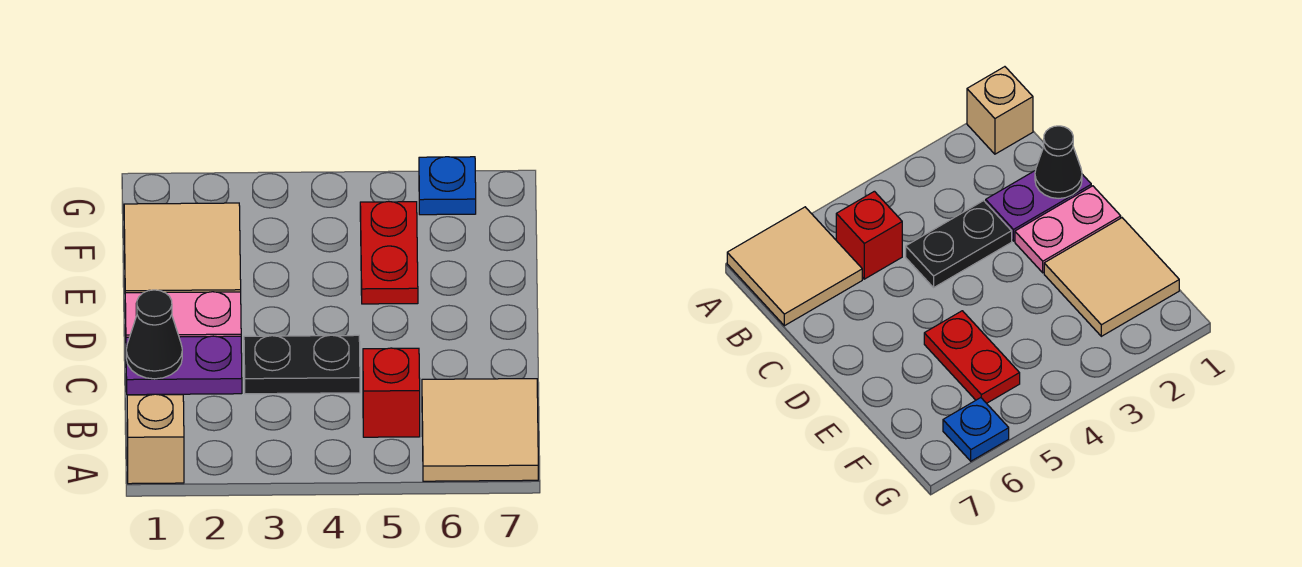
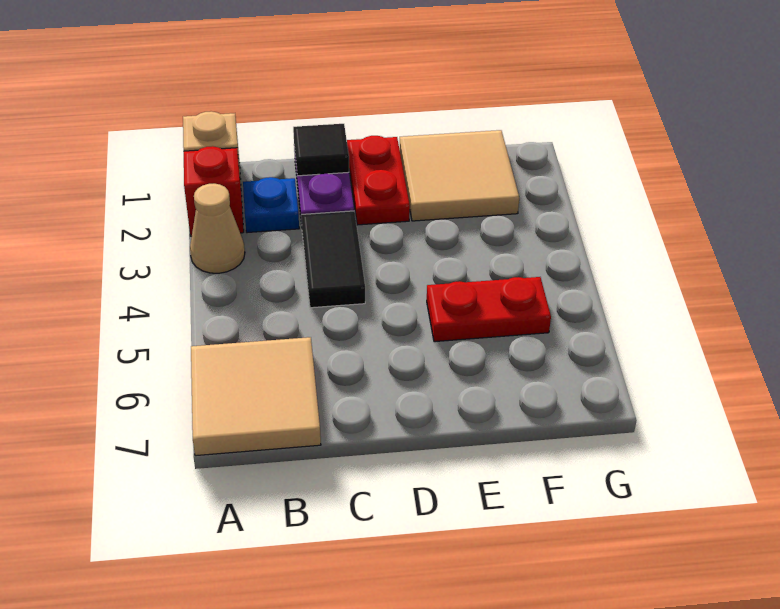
none -> tan cone A3 level 1
red brick B5 level 1 -> red brick A2 level 1
black cone C1 level 2 -> black tile C1 level 2
black plate C3:C4 level 1 -> black tile C3:C4 level 1
pink plate D1:D2 level 1 -> red plate D1:D2 level 1
blue plate G6 level 1 -> blue plate B2 level 1

